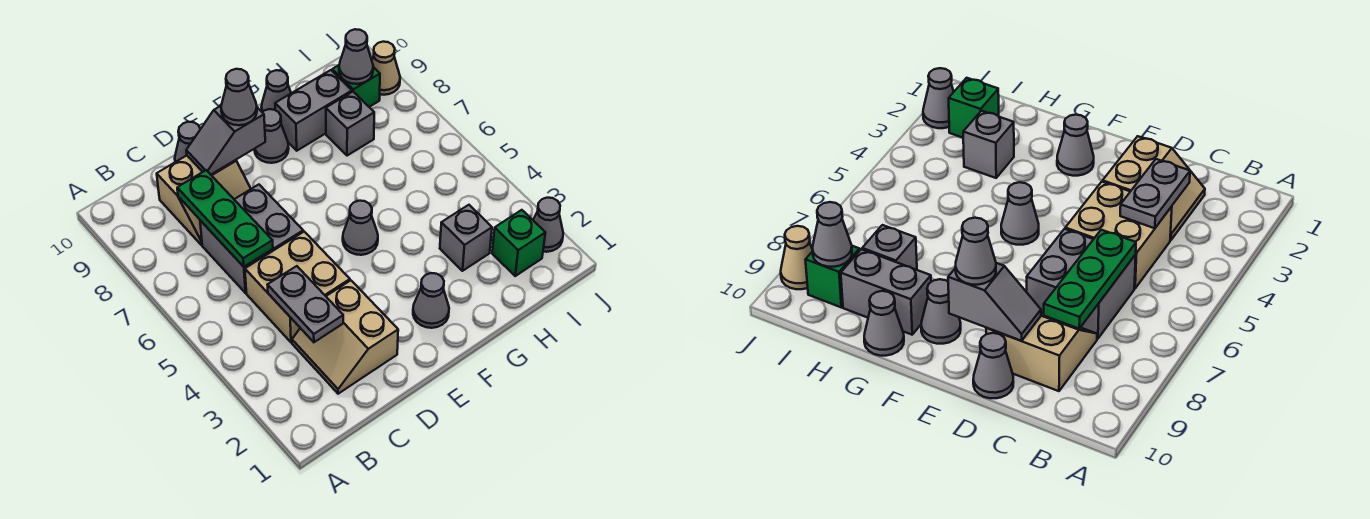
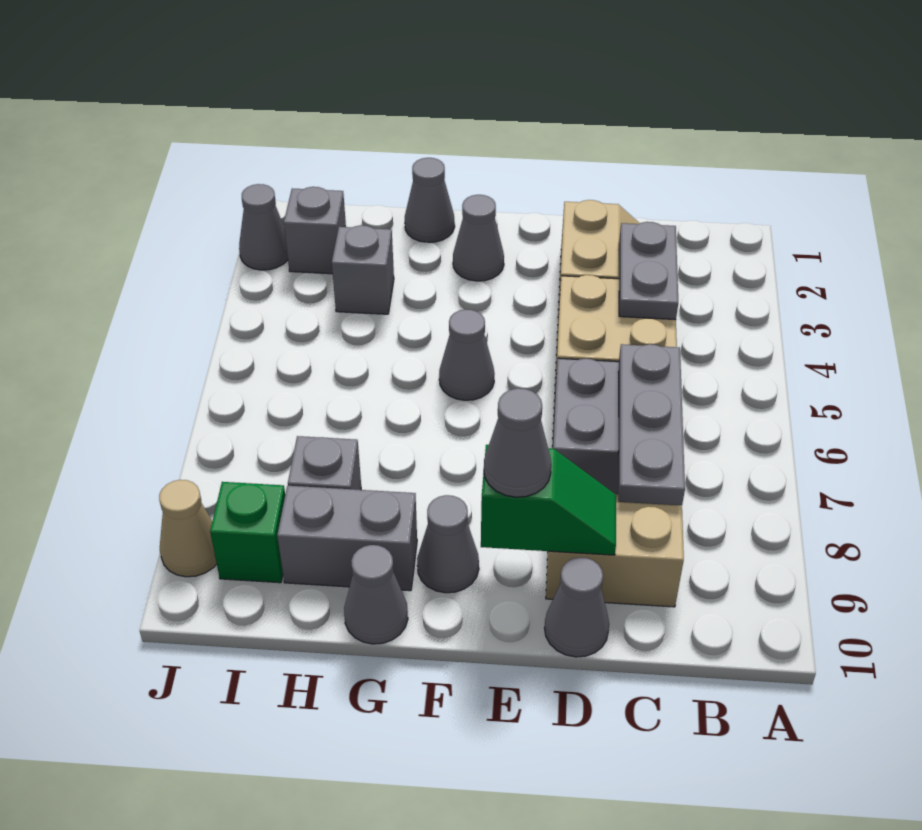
green plate C6:C8 level 2 -> grey plate C6:C8 level 2
grey slope D9:E9 level 2 top E -> green slope D9:E9 level 2 top E
green brick I2 level 1 -> grey brick I2 level 1
grey cone I9 level 2 -> grey cone G1 level 1

